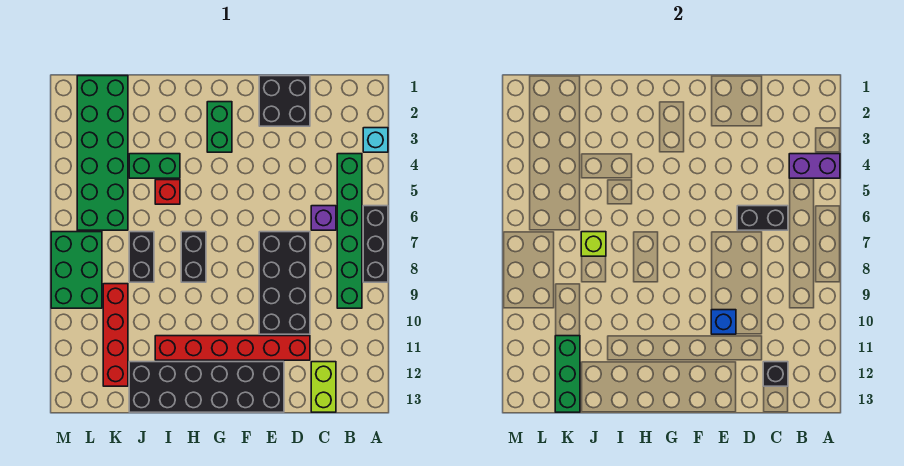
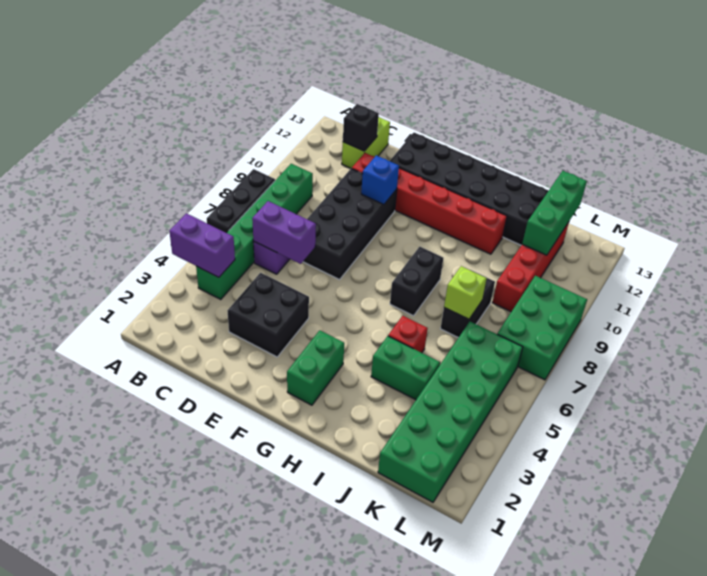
cyan brick A3 level 1 -> none
black brick C6:D6 level 2 -> purple brick C6:D6 level 2
black brick D1:E2 level 1 -> black brick D3:E4 level 1

